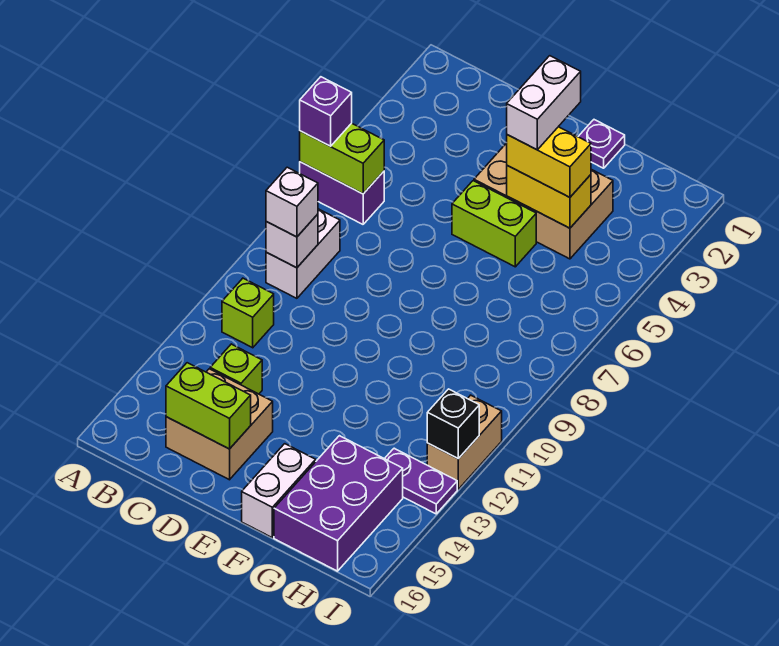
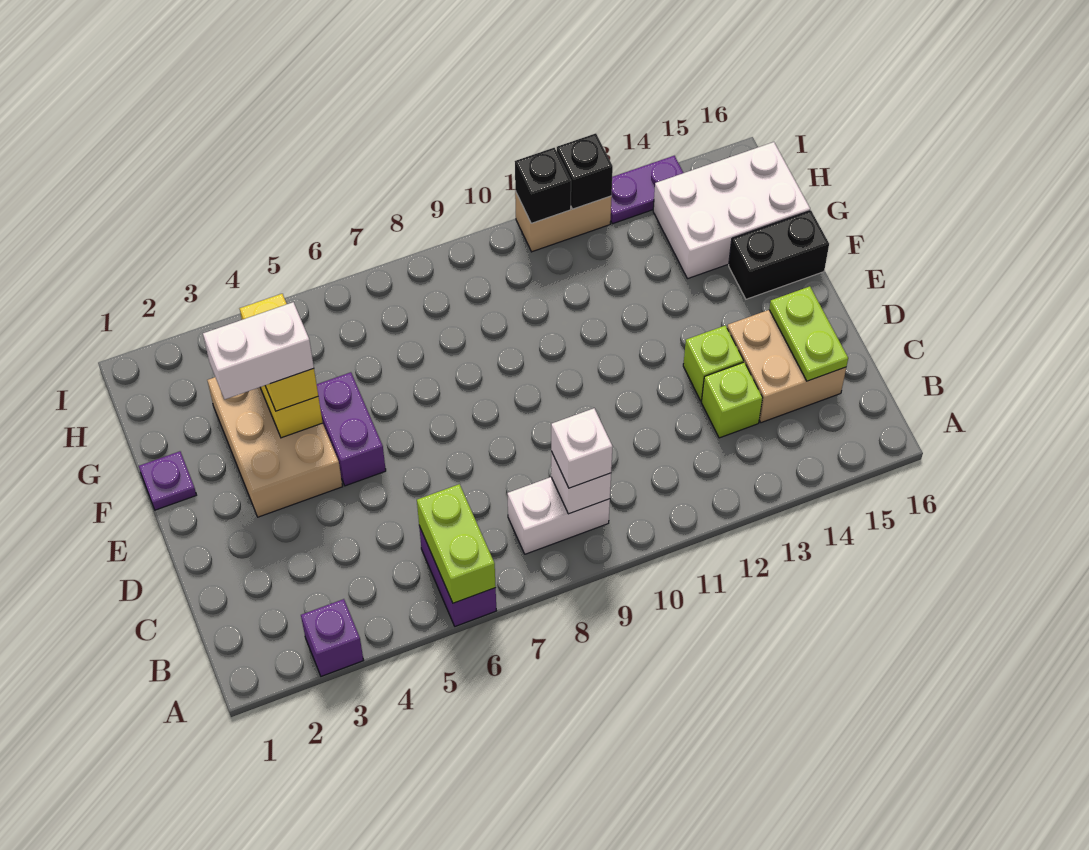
purple brick A6 level 3 -> purple brick A3 level 1
lime brick B11 level 1 -> lime brick D13 level 1
lime brick C15:D15 level 2 -> lime plate C15:D15 level 2
lime brick E5:F5 level 1 -> purple brick E5:F5 level 1
white brick F15:F16 level 1 -> black brick F15:F16 level 1
purple brick G14:H16 level 1 -> white brick G14:H16 level 1
purple plate H13:I13 level 1 -> purple plate I13:I14 level 1
none -> black brick I11 level 2

